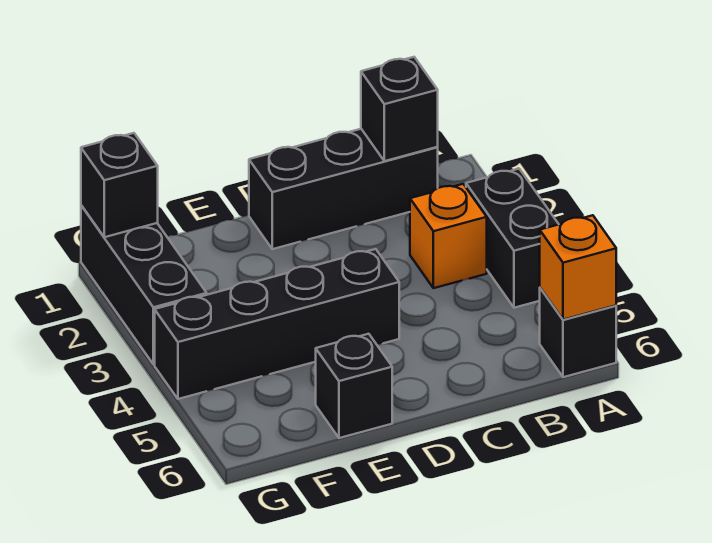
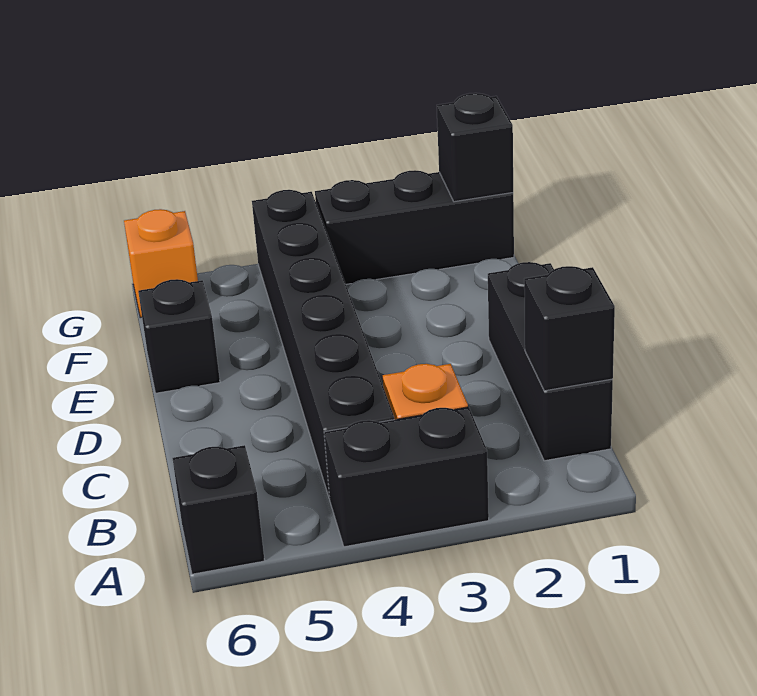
orange brick A6 level 2 -> orange brick G6 level 1
black brick D4:G4 level 1 -> black brick B4:G4 level 1

